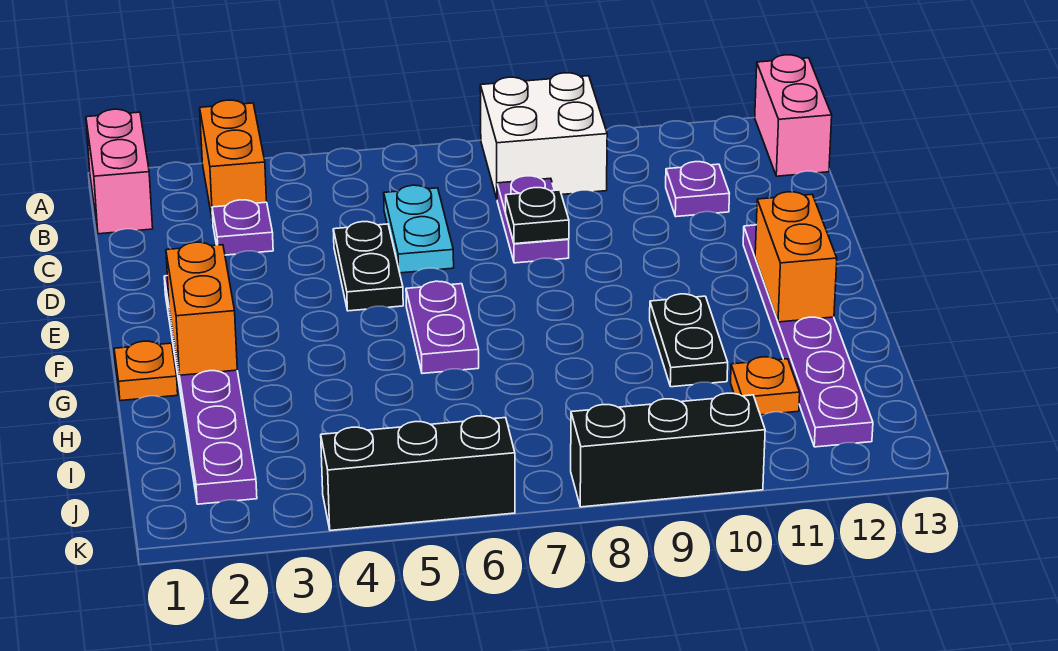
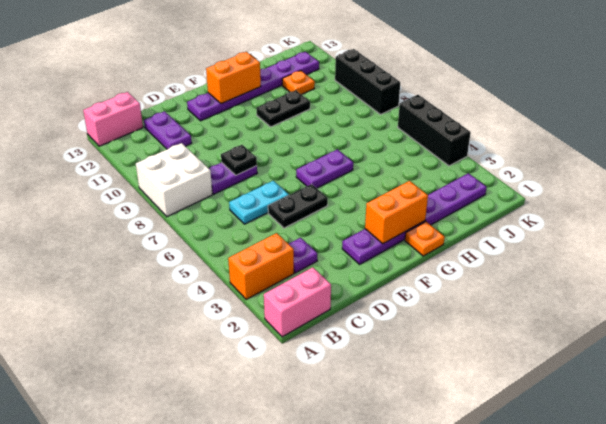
purple plate C11 level 1 -> purple plate C11:C12 level 1

